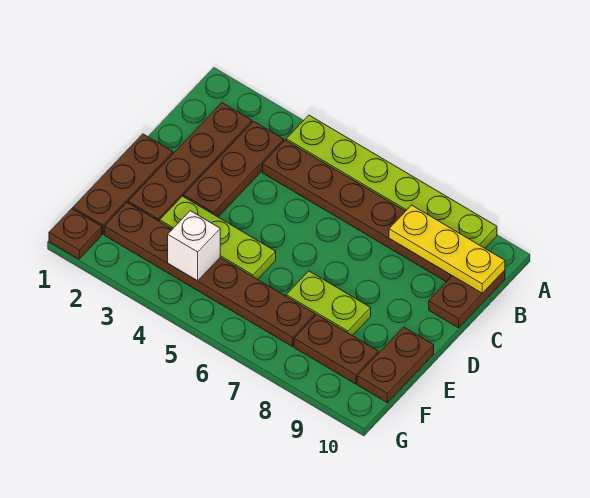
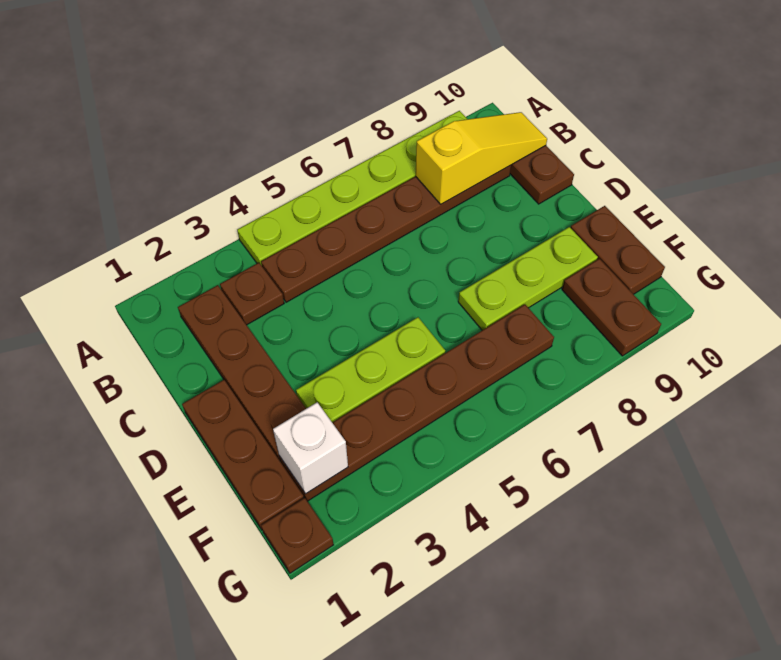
brown plate B3:D3 level 1 -> brown plate B3 level 1
yellow plate B8:B10 level 2 -> yellow slope B8:B10 level 2 top 8
lime plate E7:E8 level 1 -> lime plate E7:E9 level 1
white brick F4 level 2 -> white brick F2 level 2
brown plate F8:F9 level 1 -> brown plate F9:G9 level 1

